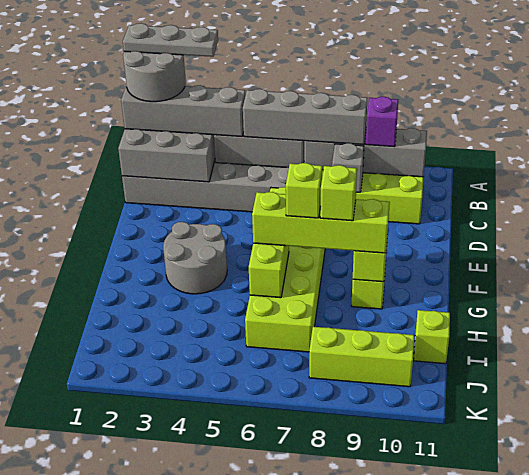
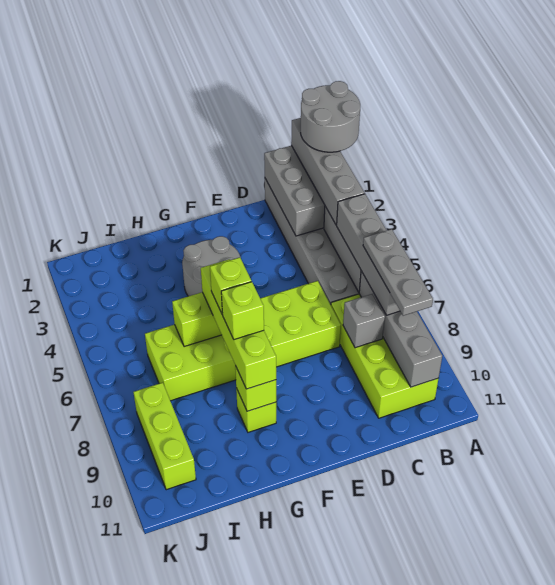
grey plate A1:A3 level 5 -> grey plate B7:B9 level 4
purple brick B9 level 3 -> none
lime brick I11 level 1 -> none

